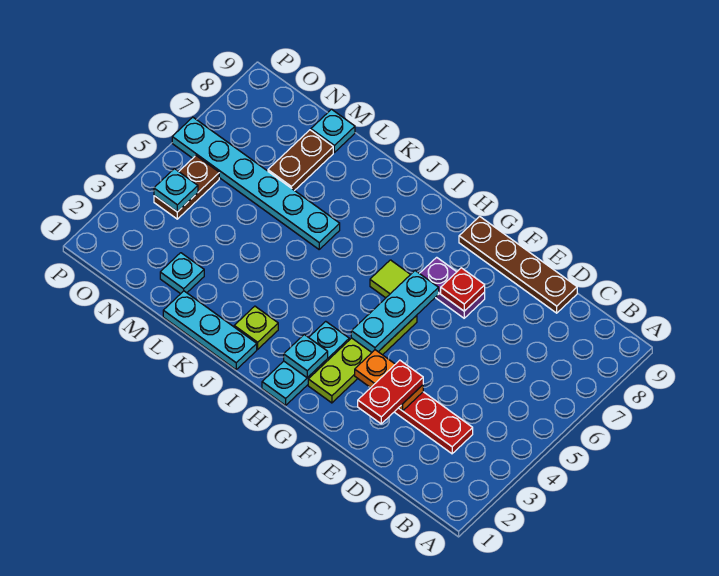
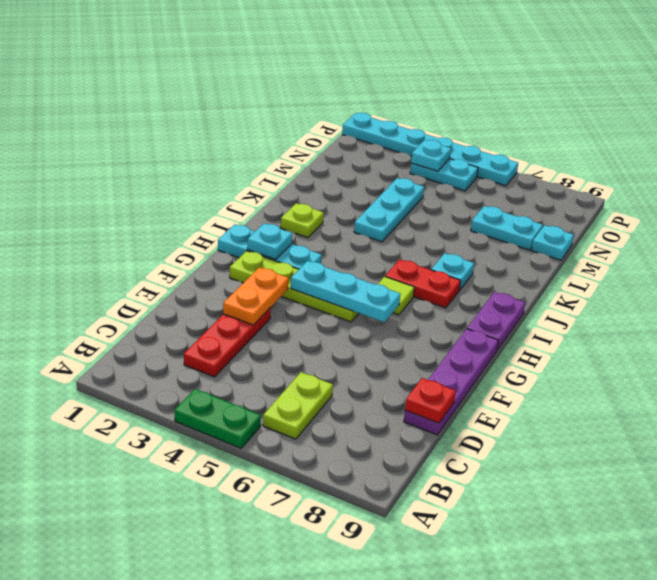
none -> green plate A4:A5 level 1
none -> lime plate B6:C6 level 1
brown plate D9:G9 level 1 -> purple plate D9:G9 level 1
red plate E2:E3 level 3 -> red plate I6:I7 level 1
purple plate F7:G7 level 1 -> purple plate H9:I9 level 1
red plate F7 level 2 -> red plate D9 level 2
cyan plate J1:L1 level 1 -> cyan plate K4:M4 level 1
cyan plate K6:P6 level 1 -> cyan plate P1:P6 level 1
cyan plate M2 level 1 -> cyan plate J7 level 1
brown plate M7:M8 level 1 -> cyan plate M7:M8 level 1
brown plate O4:O5 level 1 -> cyan plate O4:O5 level 1

